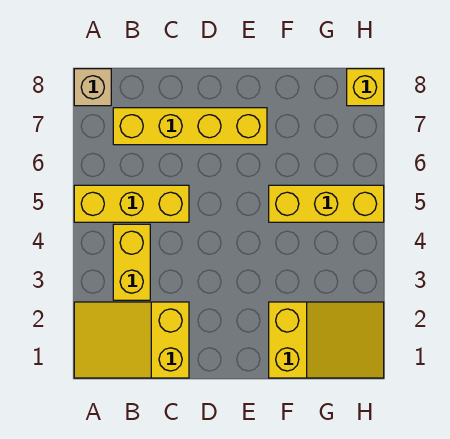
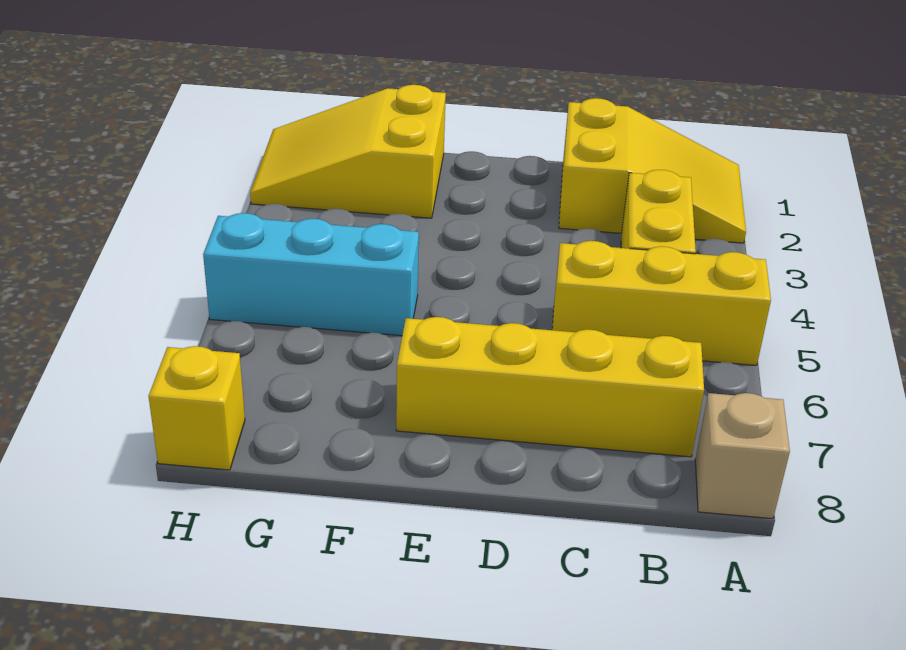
yellow brick F5:H5 level 1 -> cyan brick F5:H5 level 1

